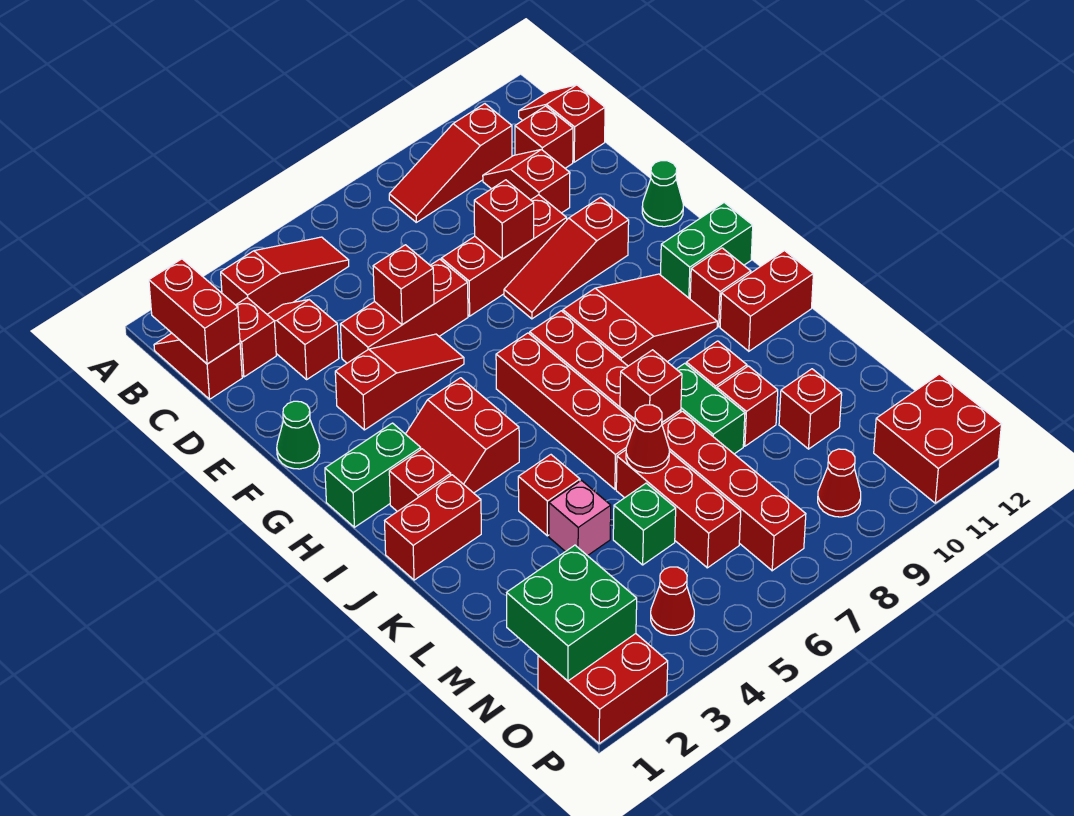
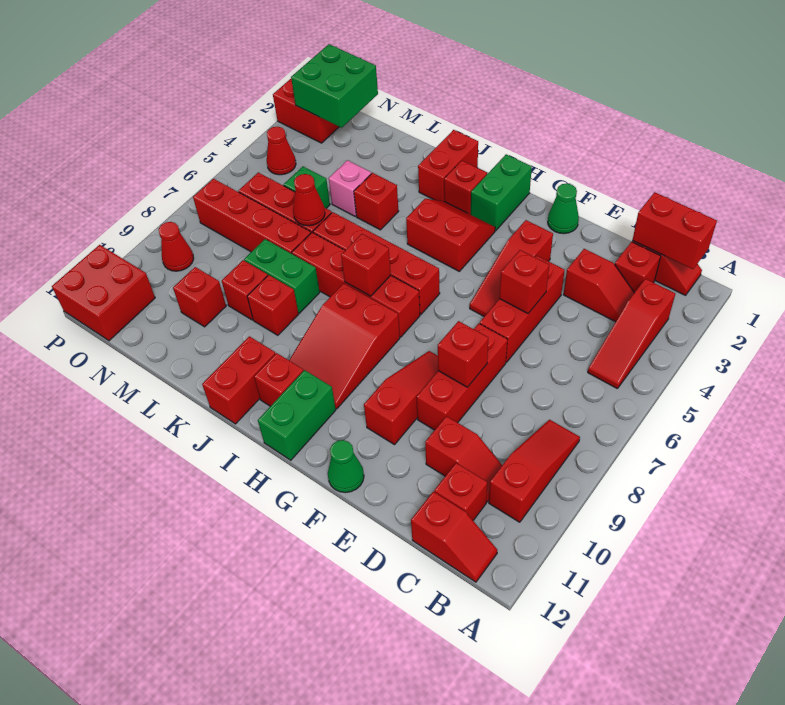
red brick K7 level 2 -> red brick I7 level 2

